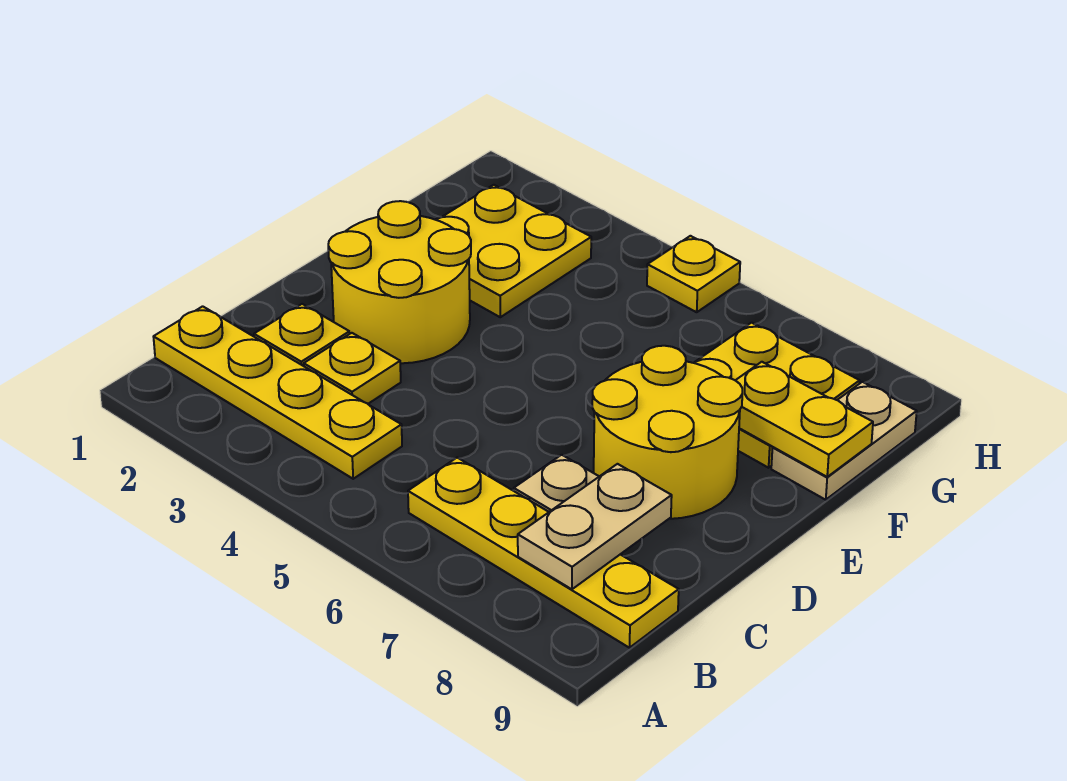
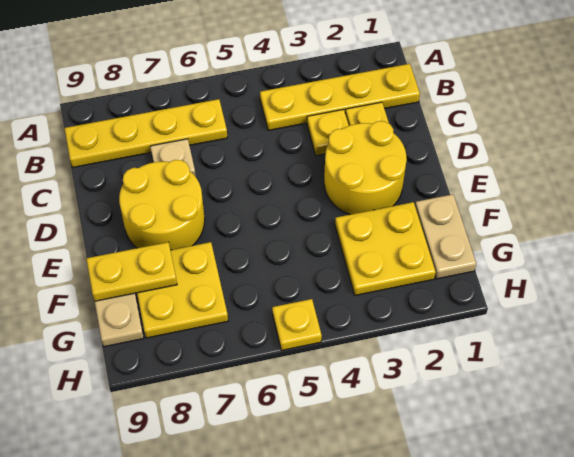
tan plate B8:C8 level 2 -> tan plate F1:G1 level 1

